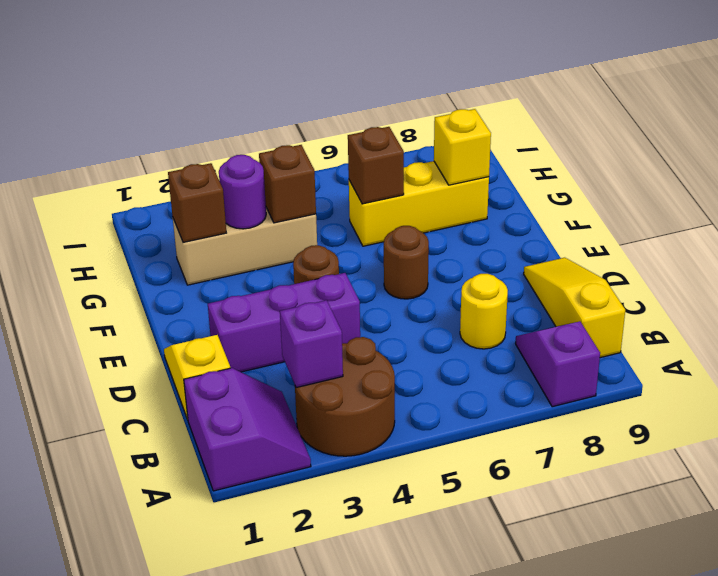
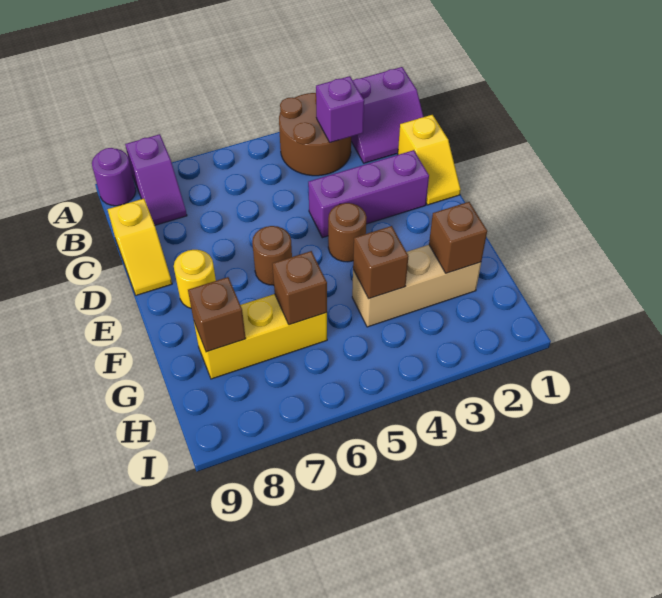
purple slope A1:B2 level 1 top 1 -> purple slope A1:B2 level 1 top A
yellow slope B9:D9 level 1 top B -> yellow slope C9:D9 level 1 top C
yellow round brick C7 level 1 -> yellow round brick E8 level 1
purple round brick G3 level 2 -> purple round brick A9 level 1
yellow brick G8 level 2 -> brown brick G8 level 2

